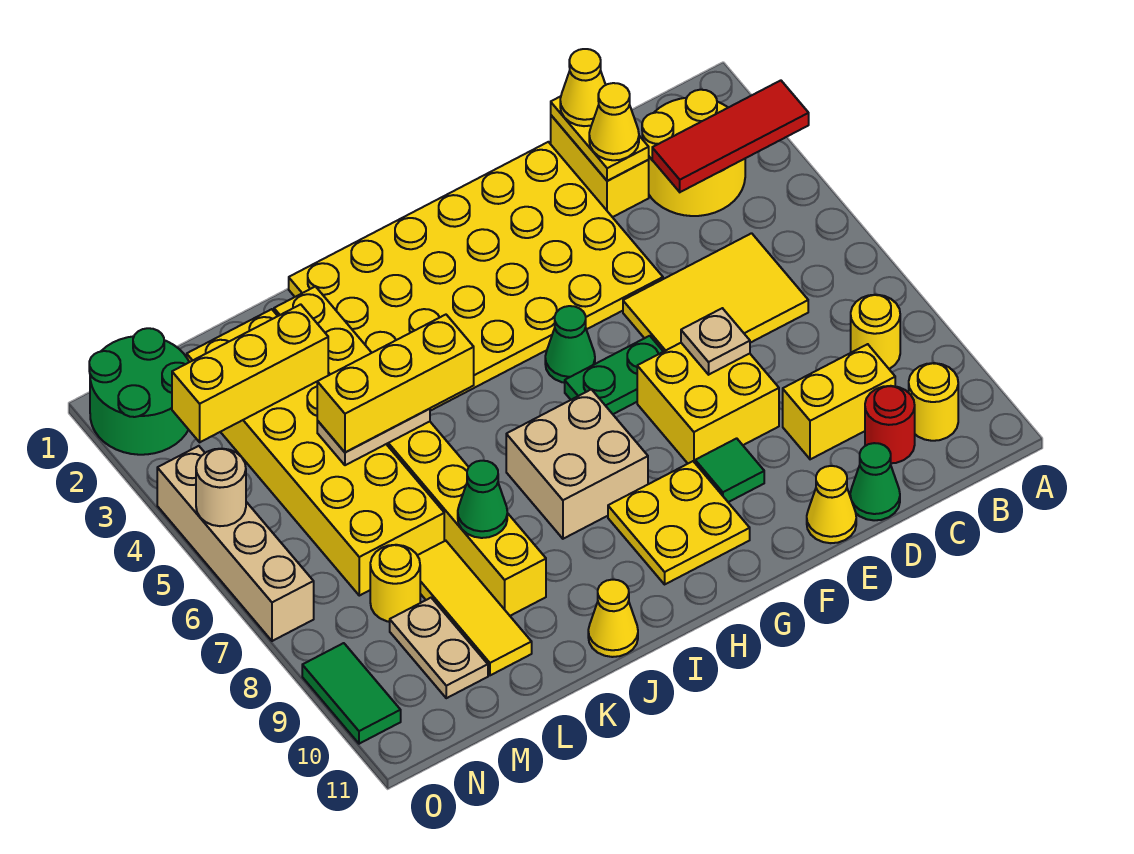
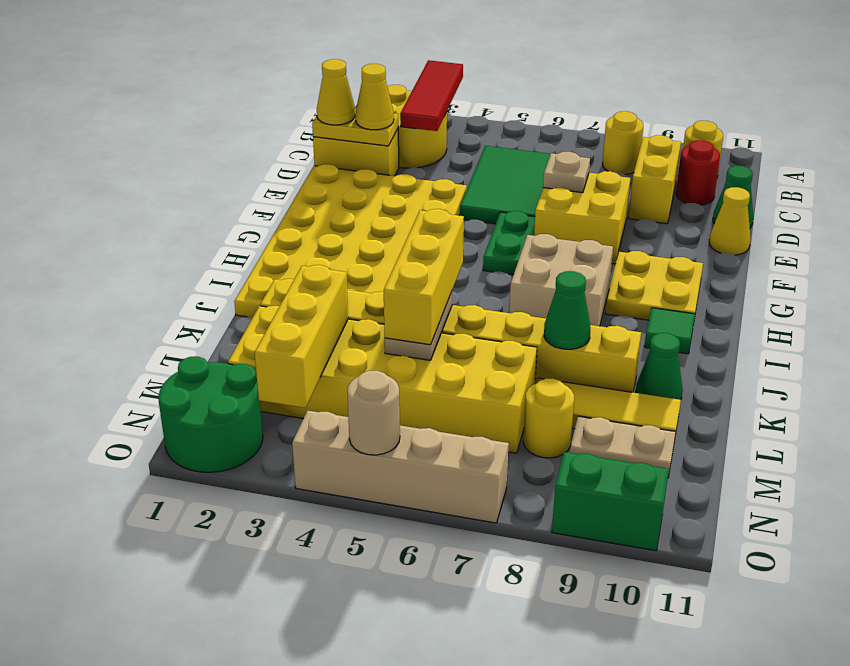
yellow tile C5:E6 level 1 -> green tile C5:E6 level 1
green tile F9 level 1 -> green tile I10 level 1
green cone G5 level 1 -> green cone K10 level 1
yellow cone J11 level 1 -> none
green tile O9:O10 level 1 -> green brick O9:O10 level 1

